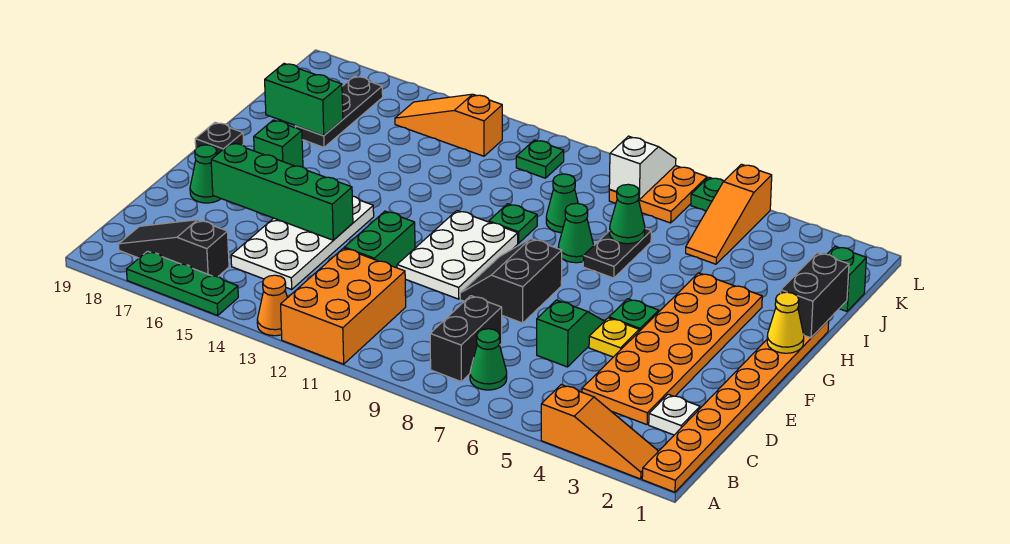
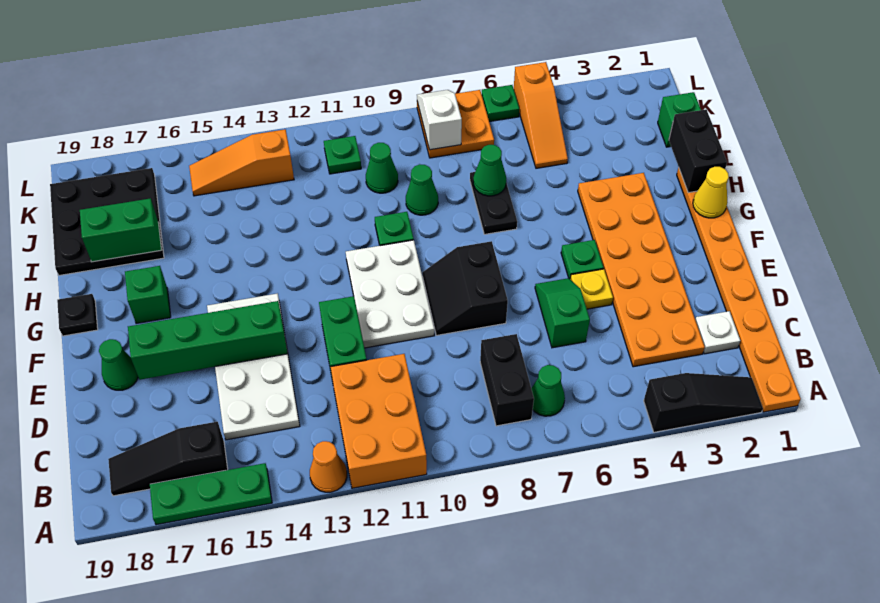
orange slope A2:A4 level 1 top 4 -> black slope A2:A4 level 1 top 4
green cone H8 level 1 -> green cone J10 level 1
black plate I17:K17 level 1 -> black plate I17:K19 level 1

